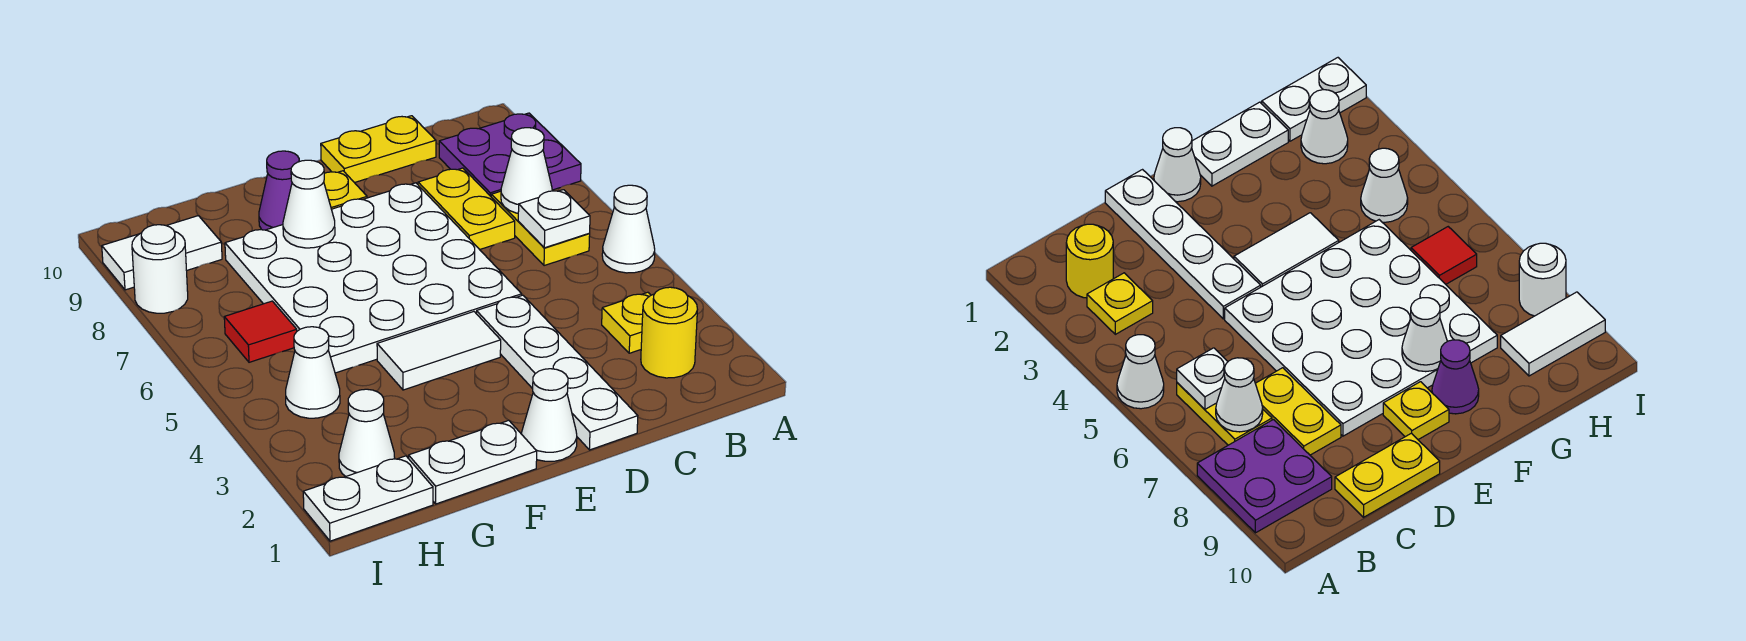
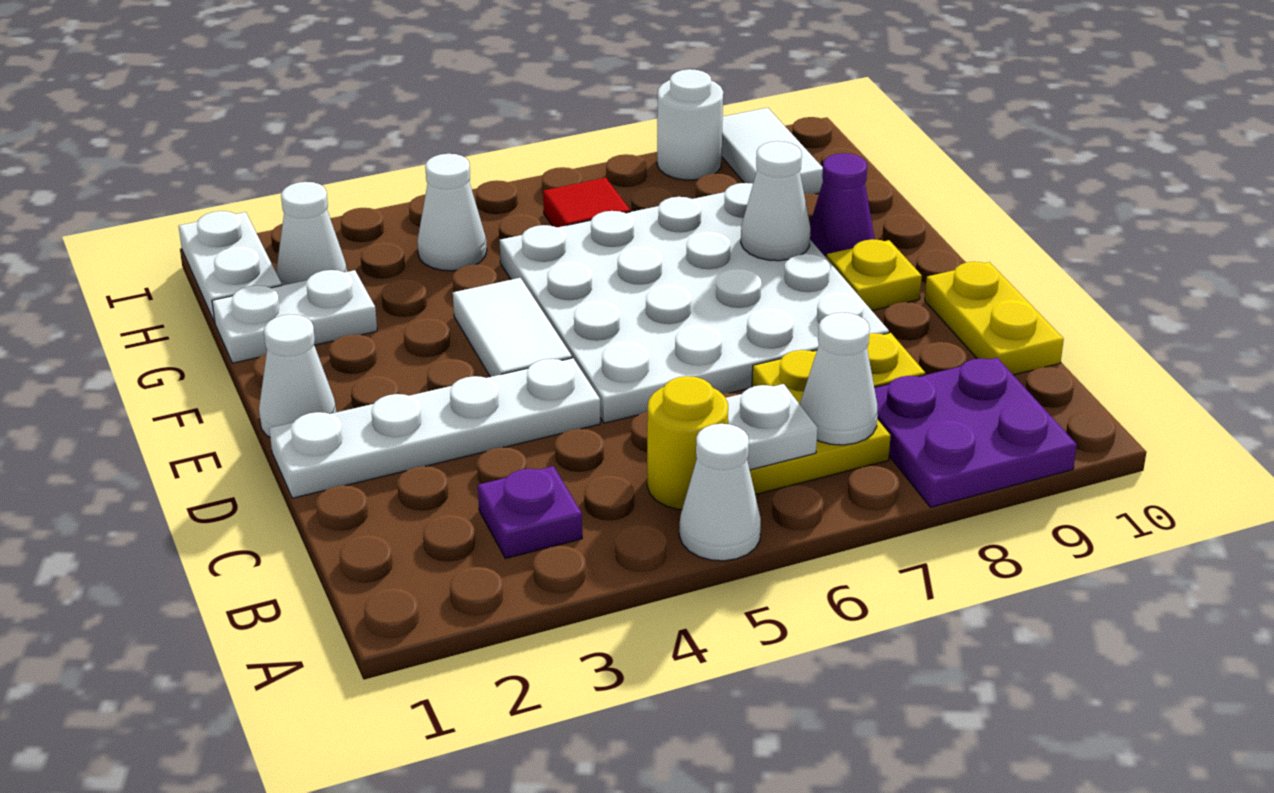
yellow round brick B2 level 1 -> yellow round brick B5 level 1
yellow plate B3 level 1 -> purple plate B3 level 1
white plate F1:G1 level 1 -> white plate G1:G2 level 1

